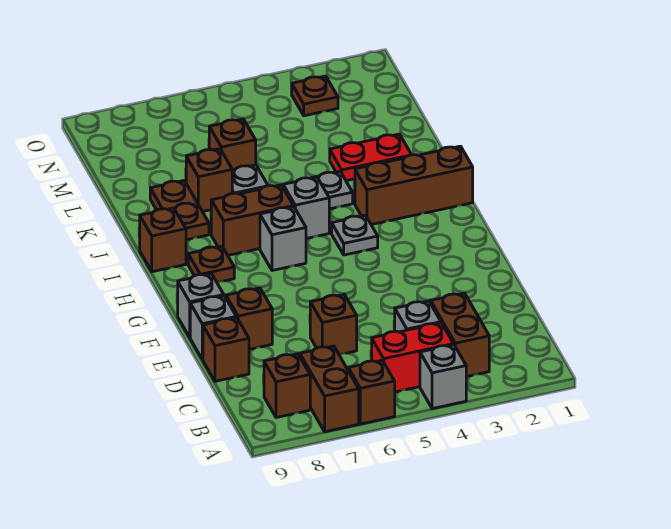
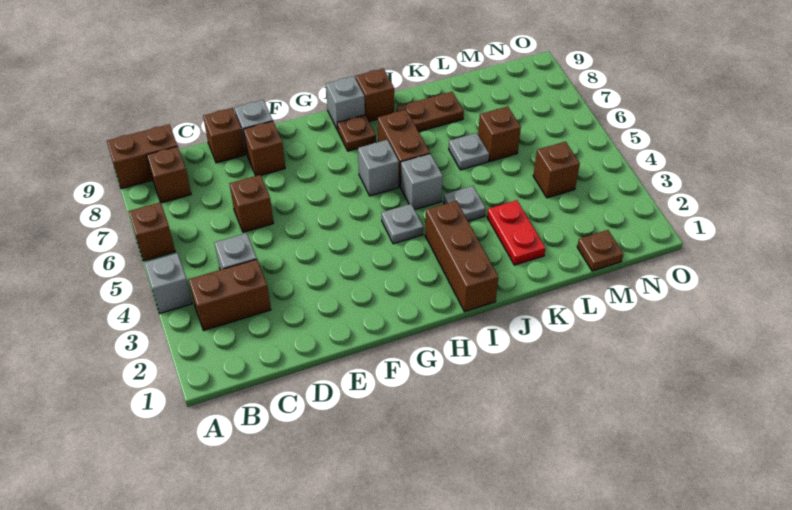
brown brick A7:B7 level 1 -> brown brick A9:B9 level 1
red brick B4:B5 level 1 -> none
grey brick F9 level 1 -> grey brick H9 level 1
brown brick K7 level 1 -> brown brick M4 level 1
brown plate N3 level 1 -> brown plate M1 level 1

